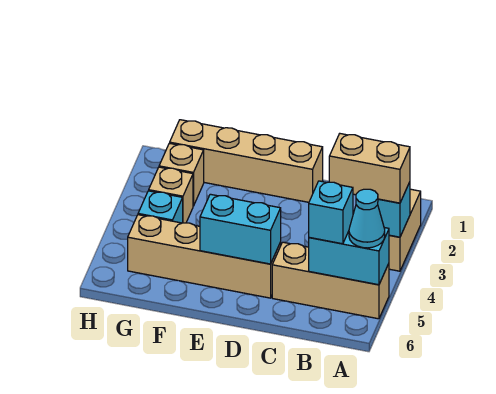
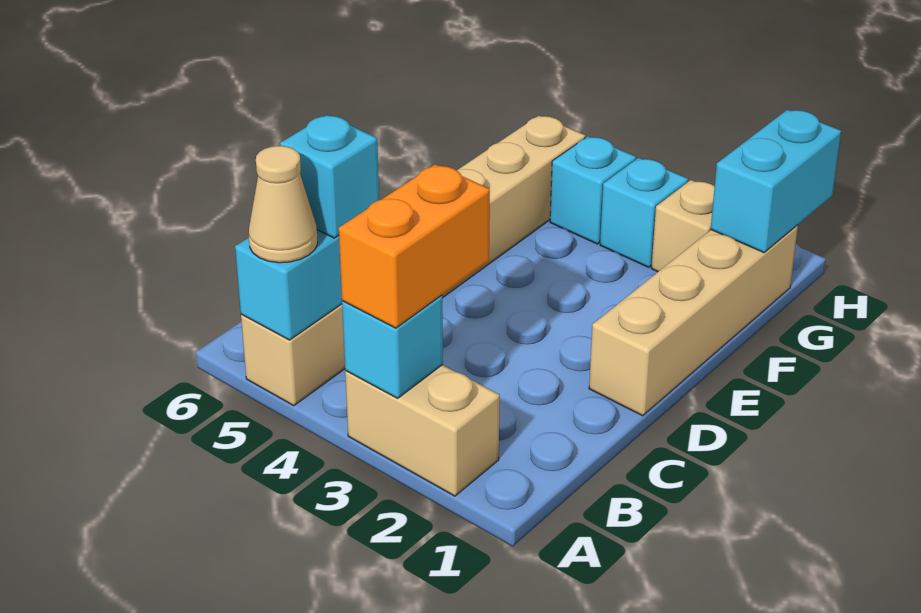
tan brick A3:B3 level 3 -> orange brick A3:B3 level 3
cyan cone A5 level 3 -> tan cone A5 level 3
cyan brick D5:E5 level 2 -> cyan brick G1:H1 level 2
tan brick G3 level 1 -> cyan brick G3 level 1

